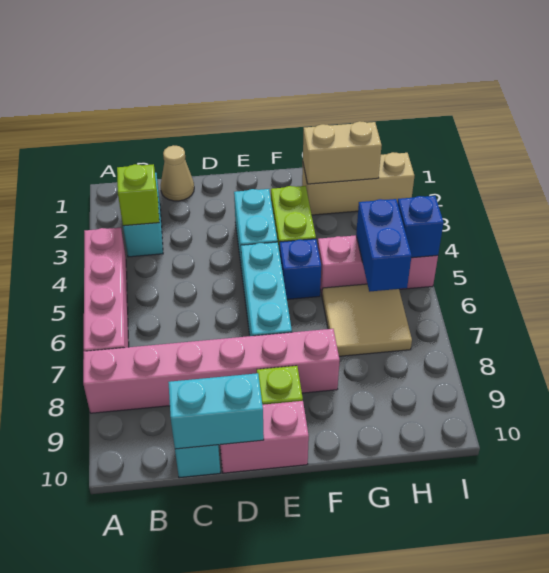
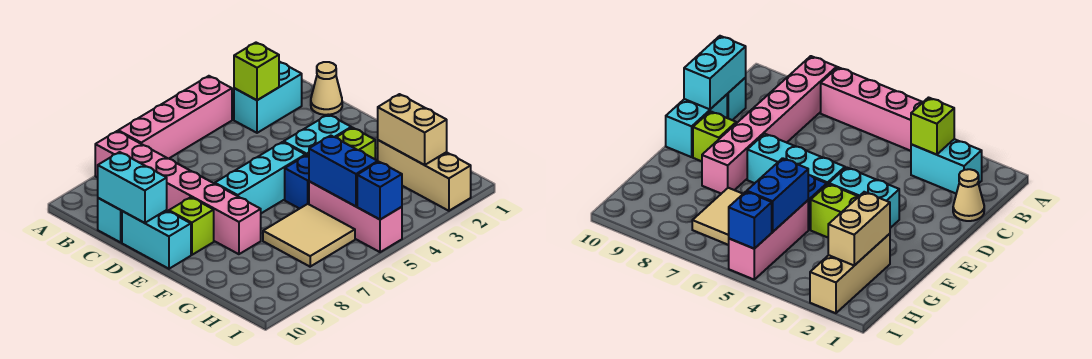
pink brick D10:E10 level 1 -> cyan brick D10:E10 level 1
blue brick H5:H6 level 2 -> blue brick G5:H5 level 2

